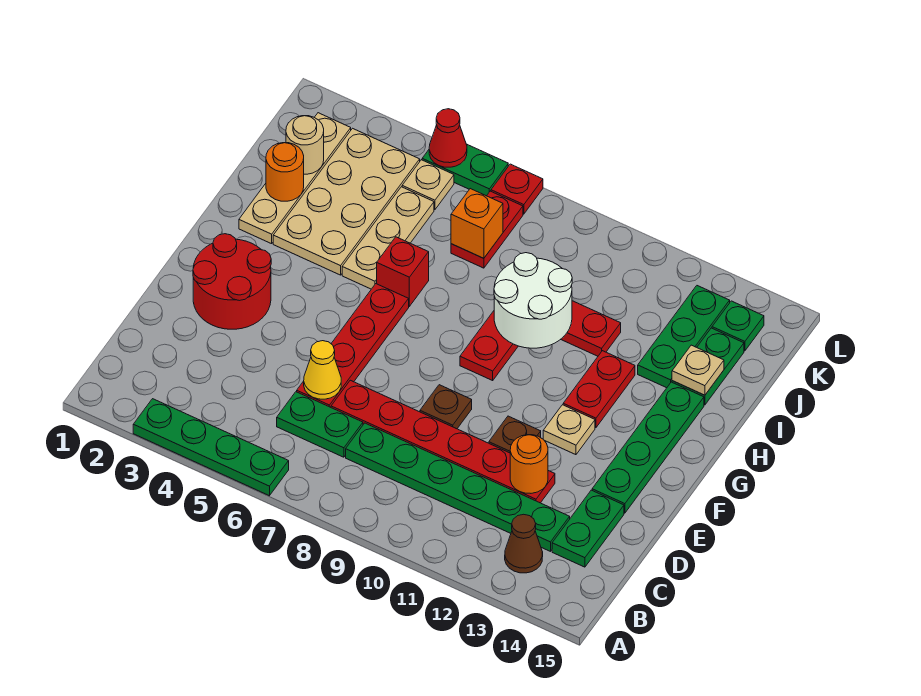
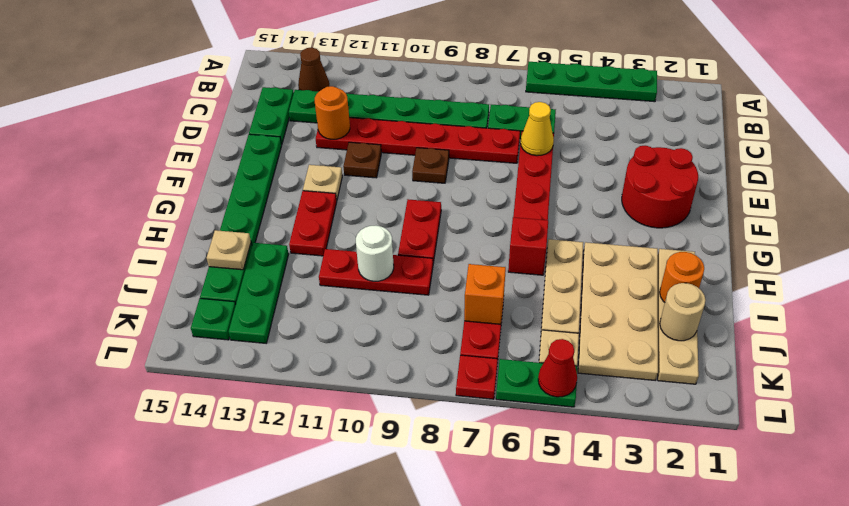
white round brick H9:I10 level 2 -> white round brick I10 level 2

